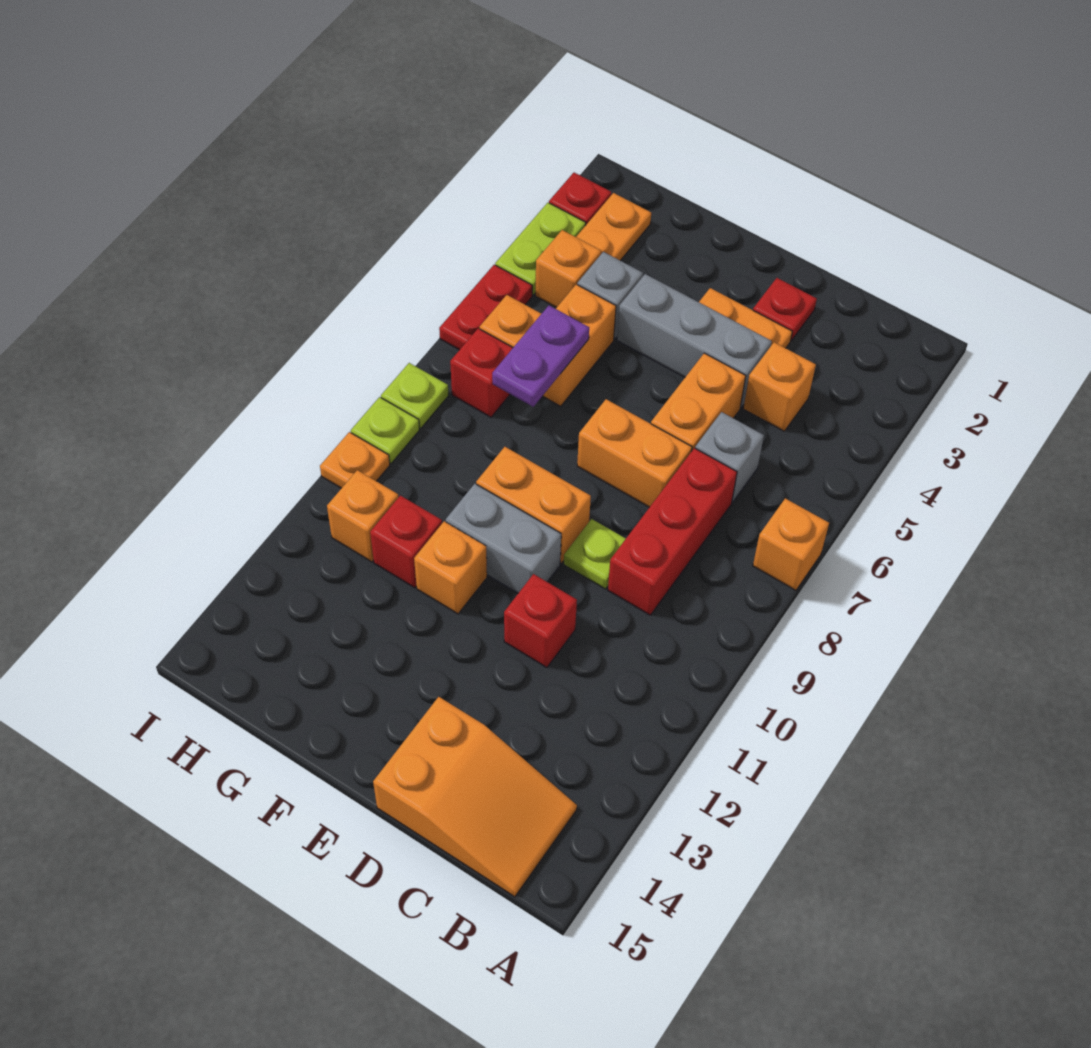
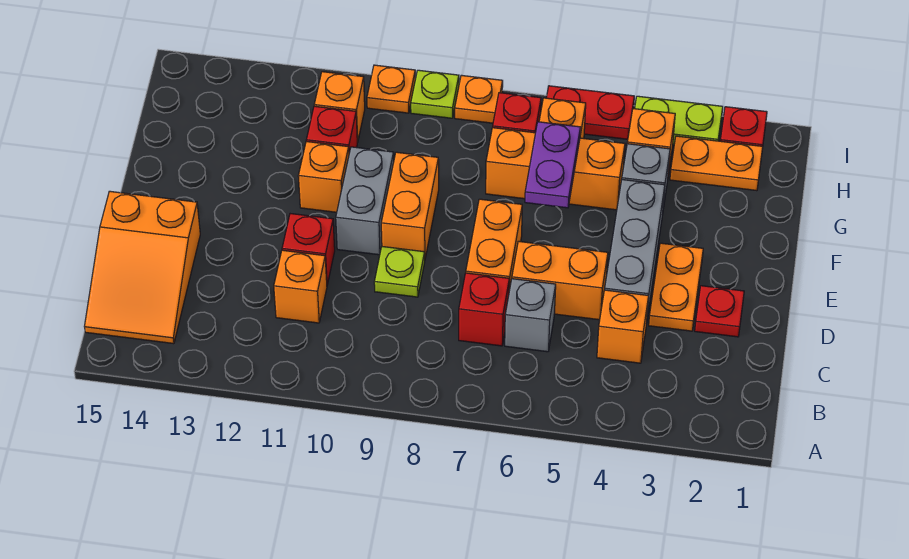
orange brick A7 level 1 -> orange brick C11 level 1
red brick C7:C9 level 1 -> red brick C7 level 1
orange brick G5:G6 level 1 -> orange brick G5:G7 level 1
purple plate G6:G7 level 2 -> purple plate F6:G6 level 2
lime plate I8 level 1 -> orange plate I8 level 1

